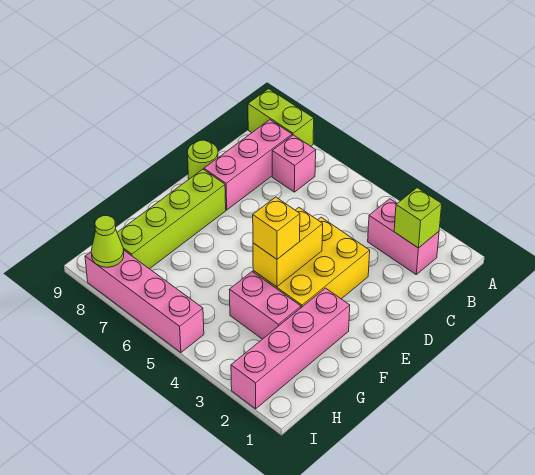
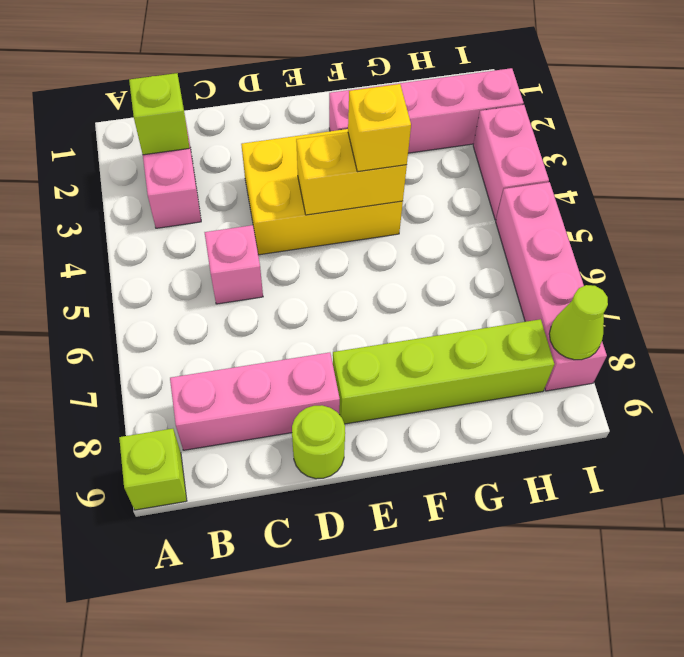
lime brick A8:A9 level 1 -> lime brick A9 level 1
pink brick B7 level 1 -> pink brick C5 level 1
pink brick G3:G4 level 1 -> pink brick I3:I4 level 1

